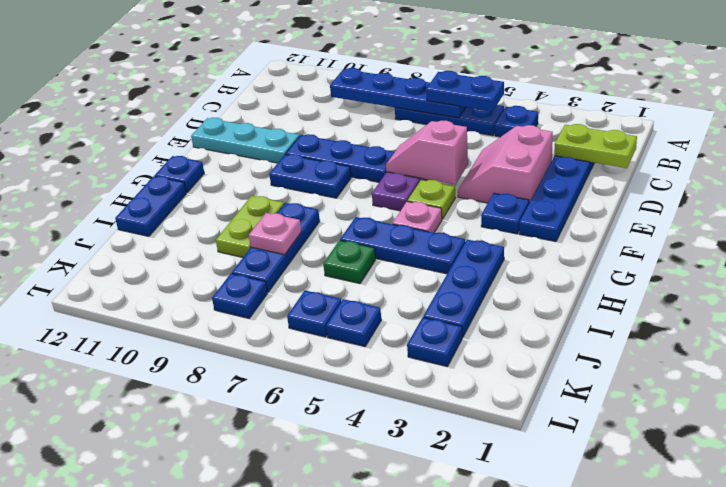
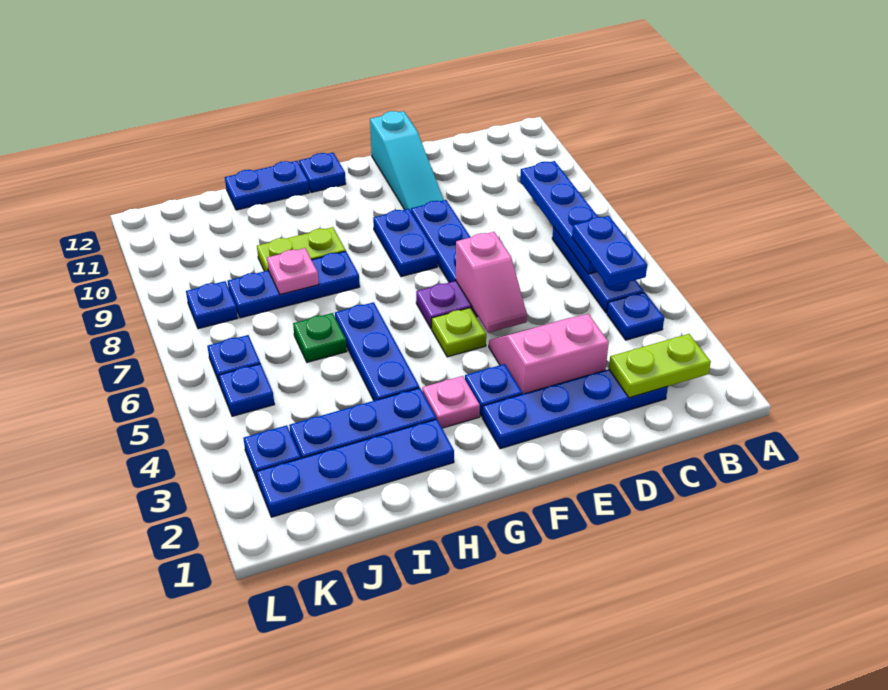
lime plate C1:C2 level 2 -> lime plate B2:C2 level 2
pink slope E5:E6 level 2 top 5 -> pink slope E5:E6 level 2 top 6
cyan plate E10:E12 level 1 -> cyan slope E10:E12 level 1 top 12
pink plate G5 level 1 -> pink plate G3 level 1
none -> blue plate H2:K2 level 1

